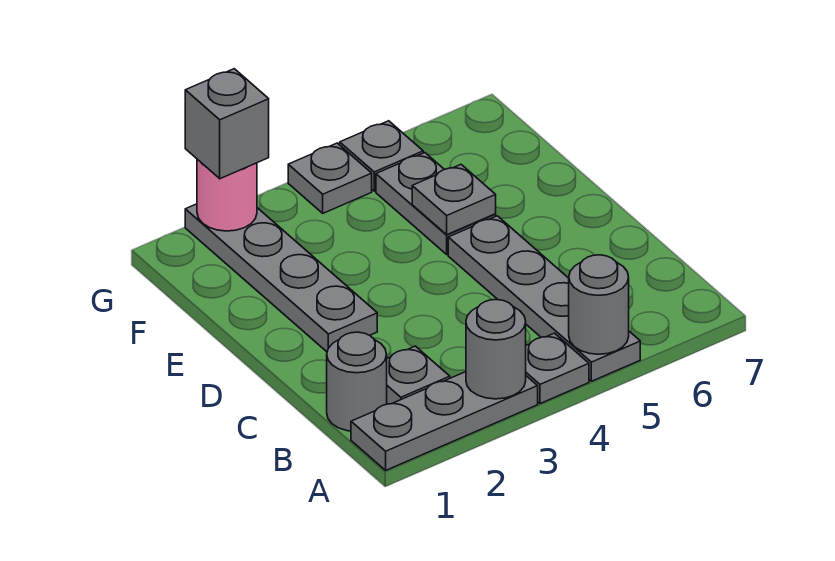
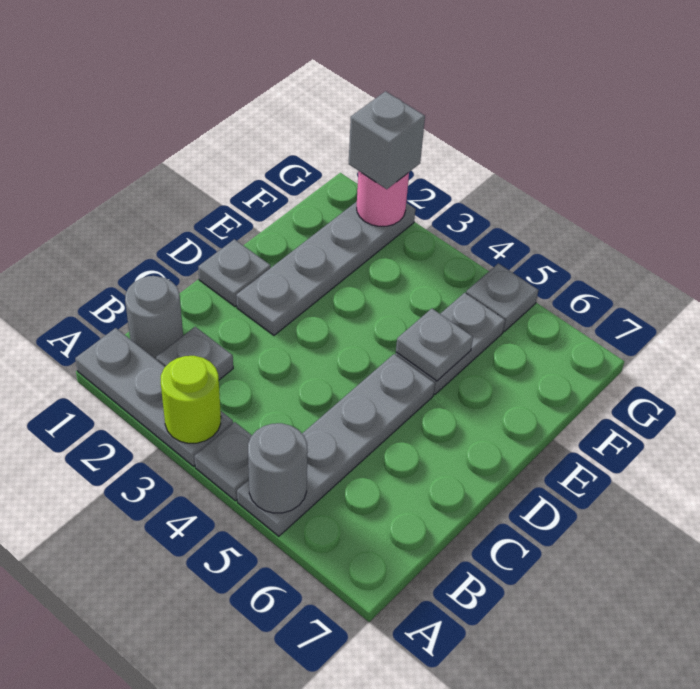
grey round brick A3 level 2 -> lime round brick A3 level 2
grey plate G4 level 1 -> grey plate D1 level 1

